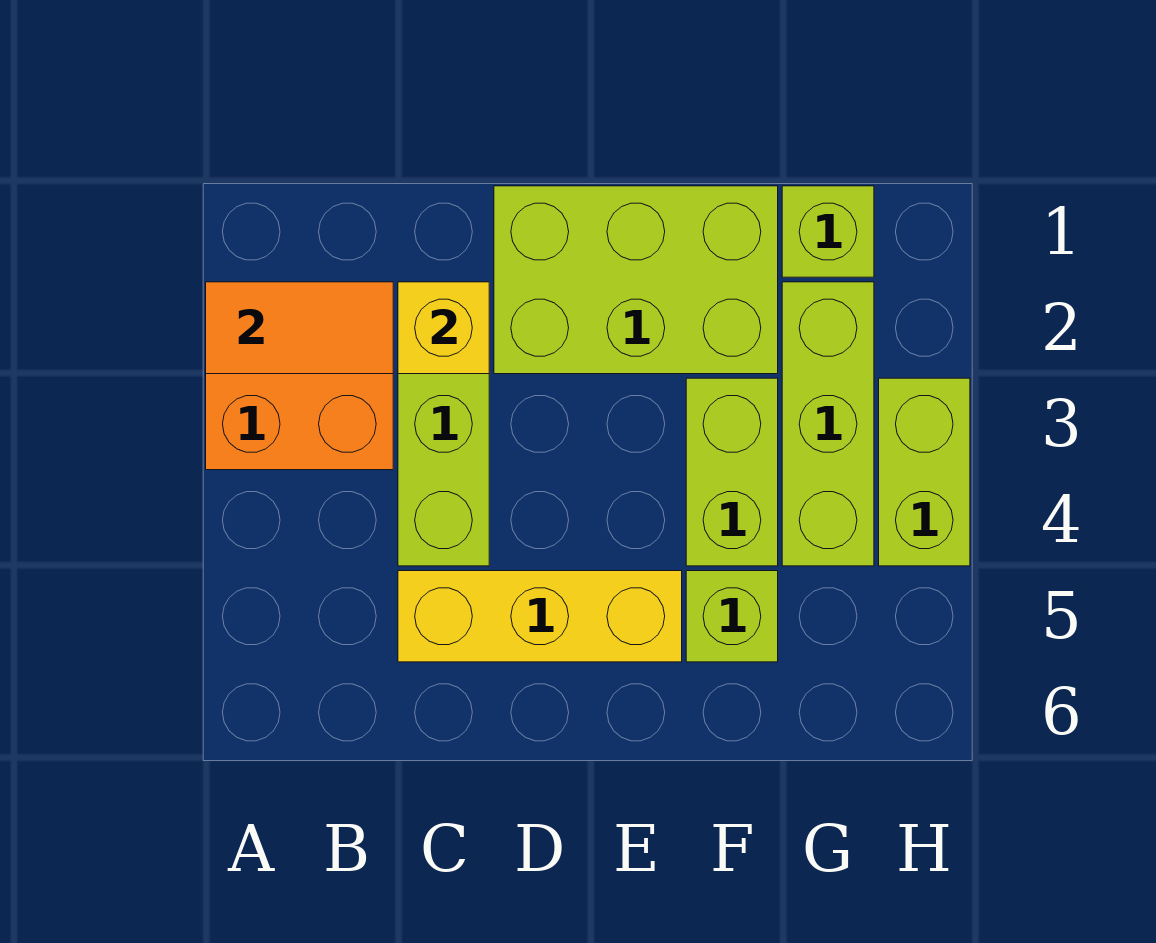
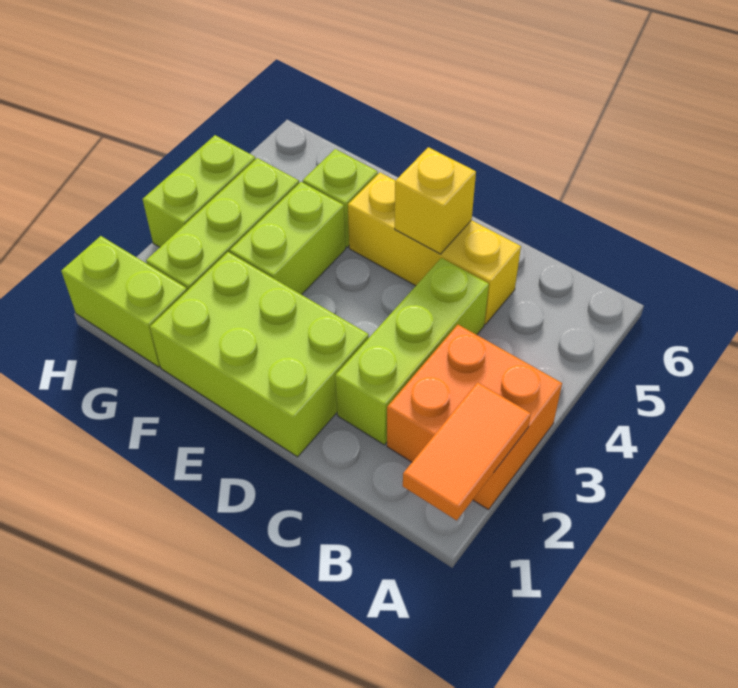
orange tile A2:B2 level 2 -> orange tile A1:A2 level 2
yellow brick C2 level 2 -> yellow brick D5 level 2
lime brick G1 level 1 -> lime brick G1:H1 level 1

